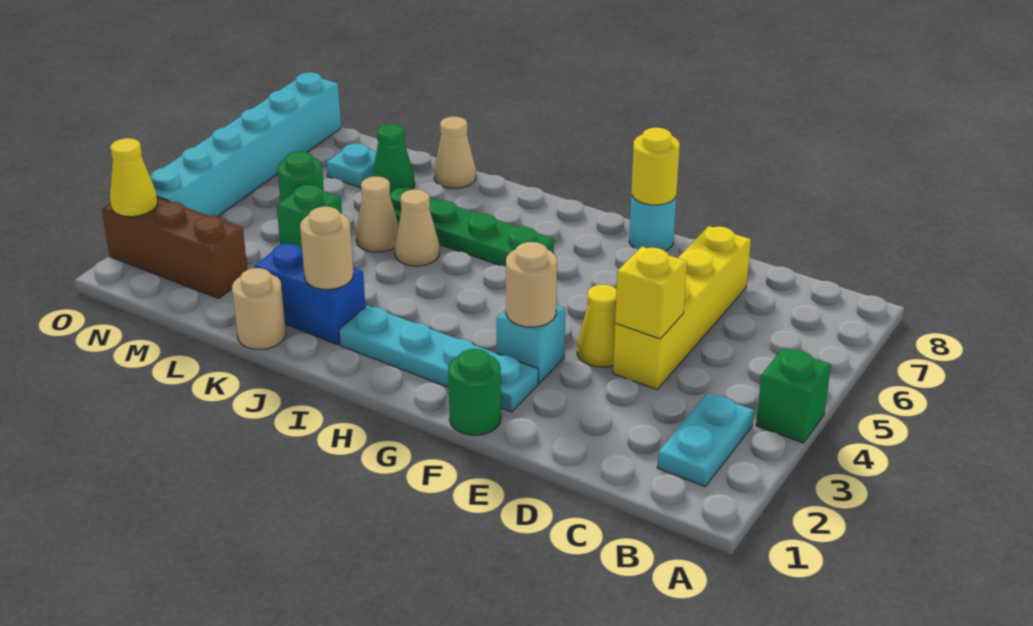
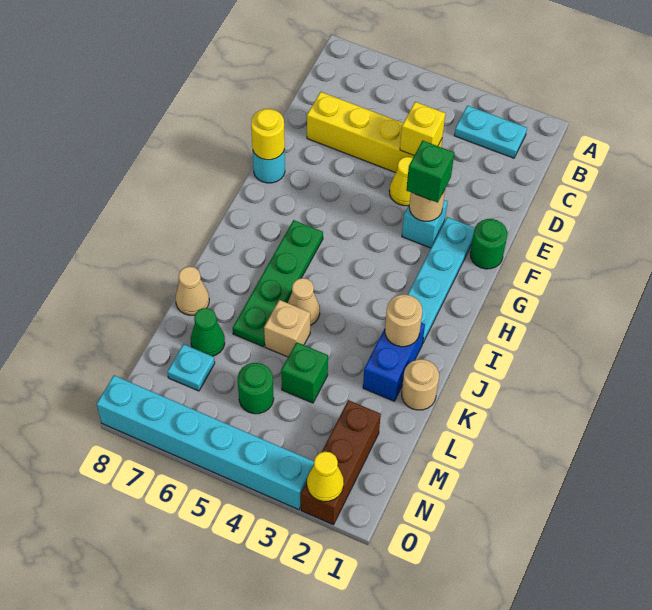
green brick A4 level 1 -> green brick F3 level 3
tan cone K5 level 1 -> tan brick K5 level 1

